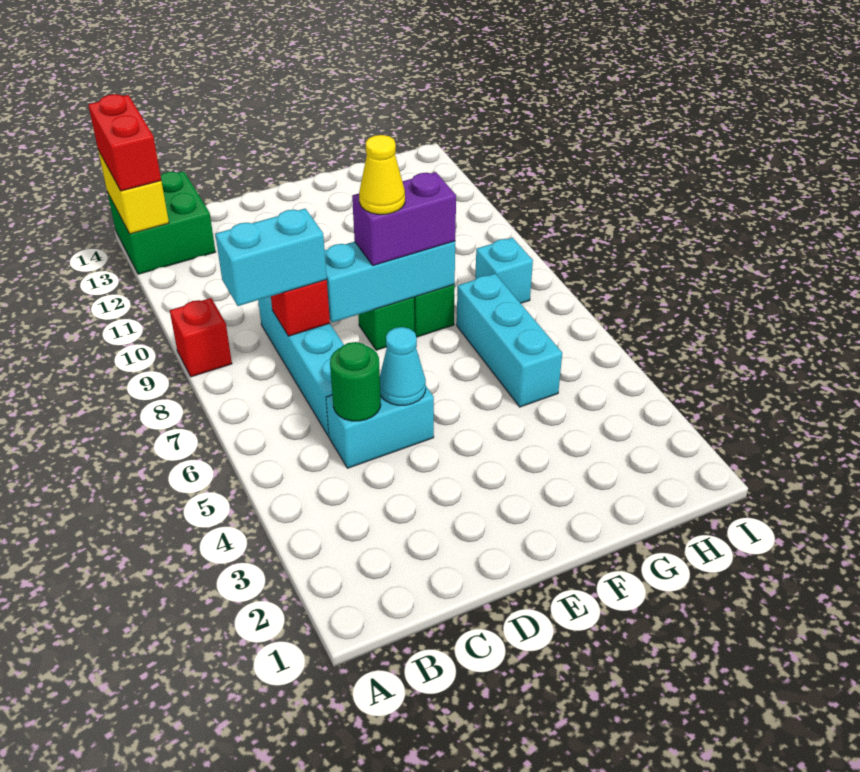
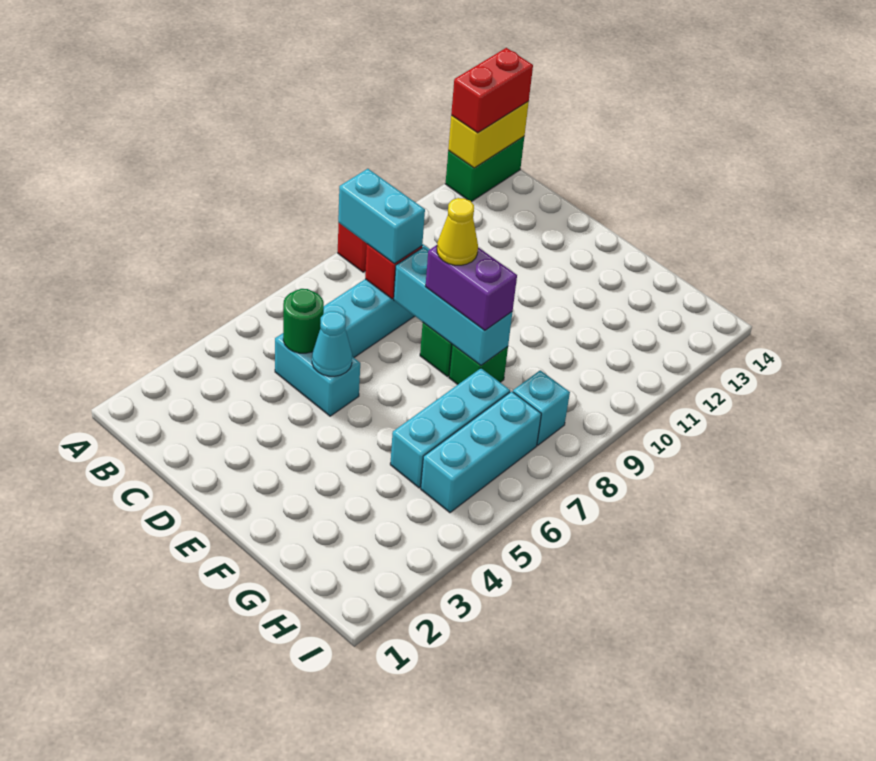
green brick A13:B14 level 1 -> green brick A13:A14 level 1
none -> cyan brick H5:H7 level 1

